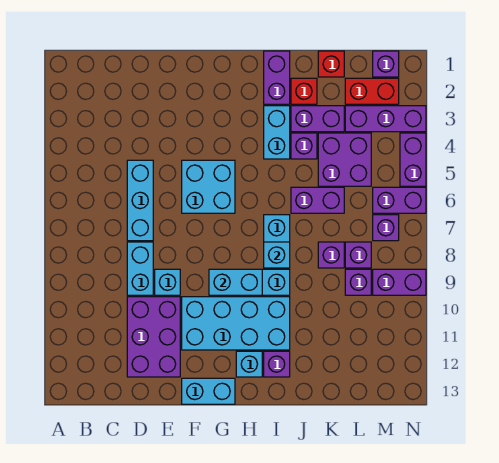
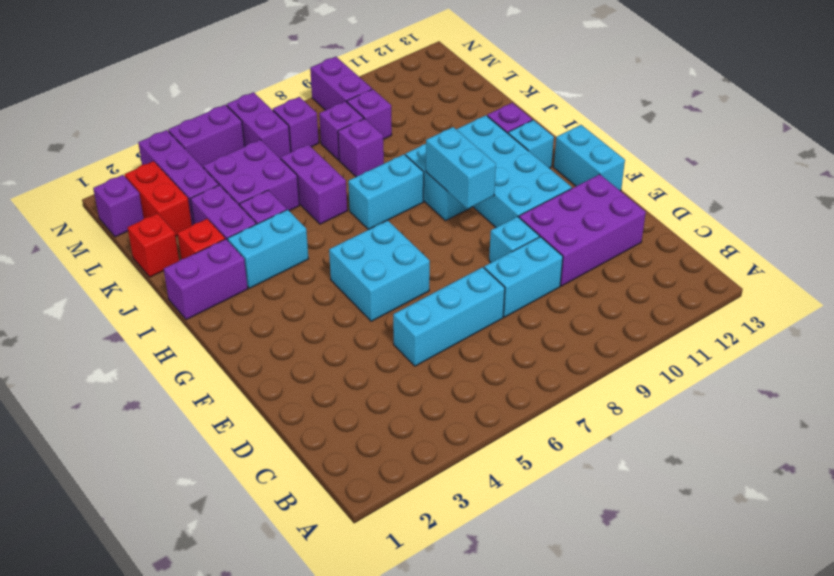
cyan brick I8 level 2 -> none

